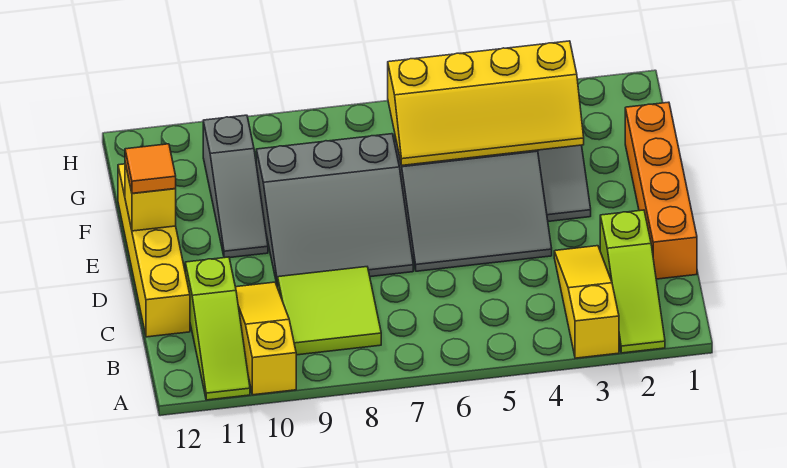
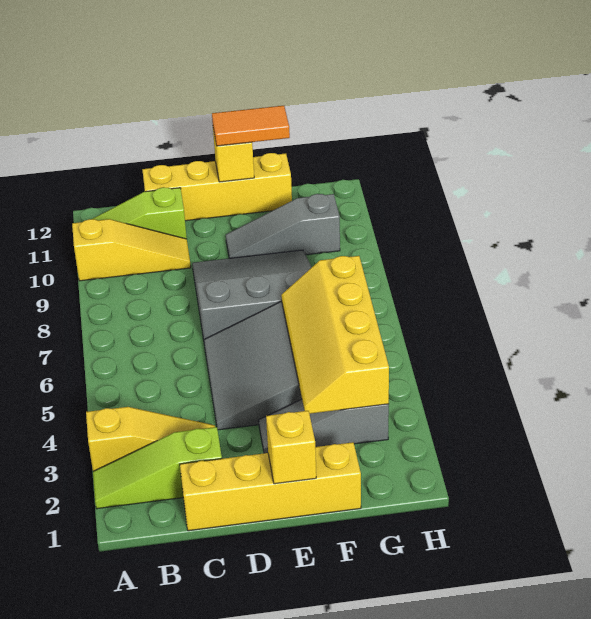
lime tile B8:C9 level 1 -> none
orange brick C1:F1 level 1 -> yellow brick C1:F1 level 1
grey slope D7:F9 level 1 top F -> grey slope D7:F9 level 1 top 7
none -> yellow brick E1 level 2
orange tile E12 level 3 -> orange tile E12:F12 level 3

